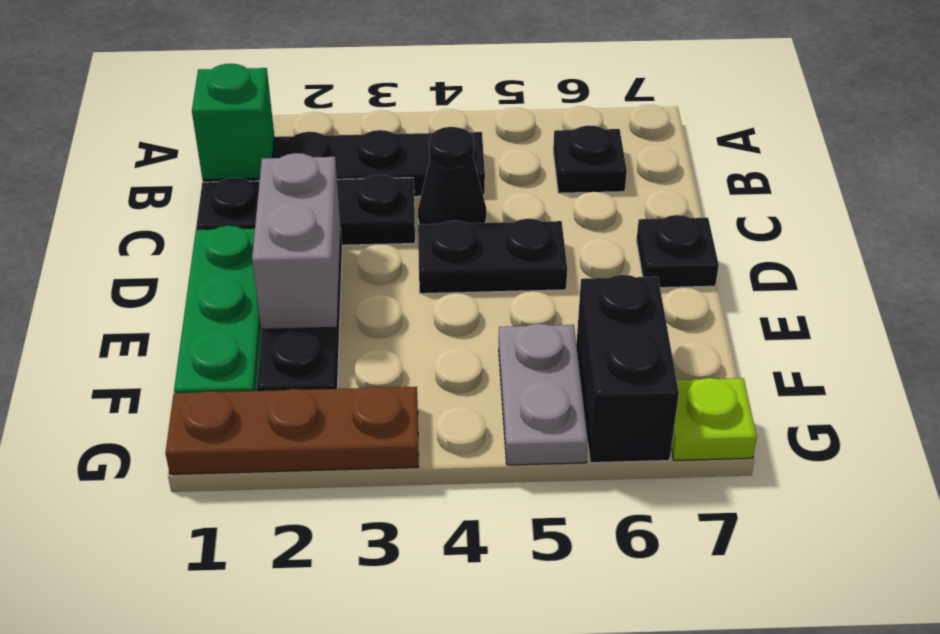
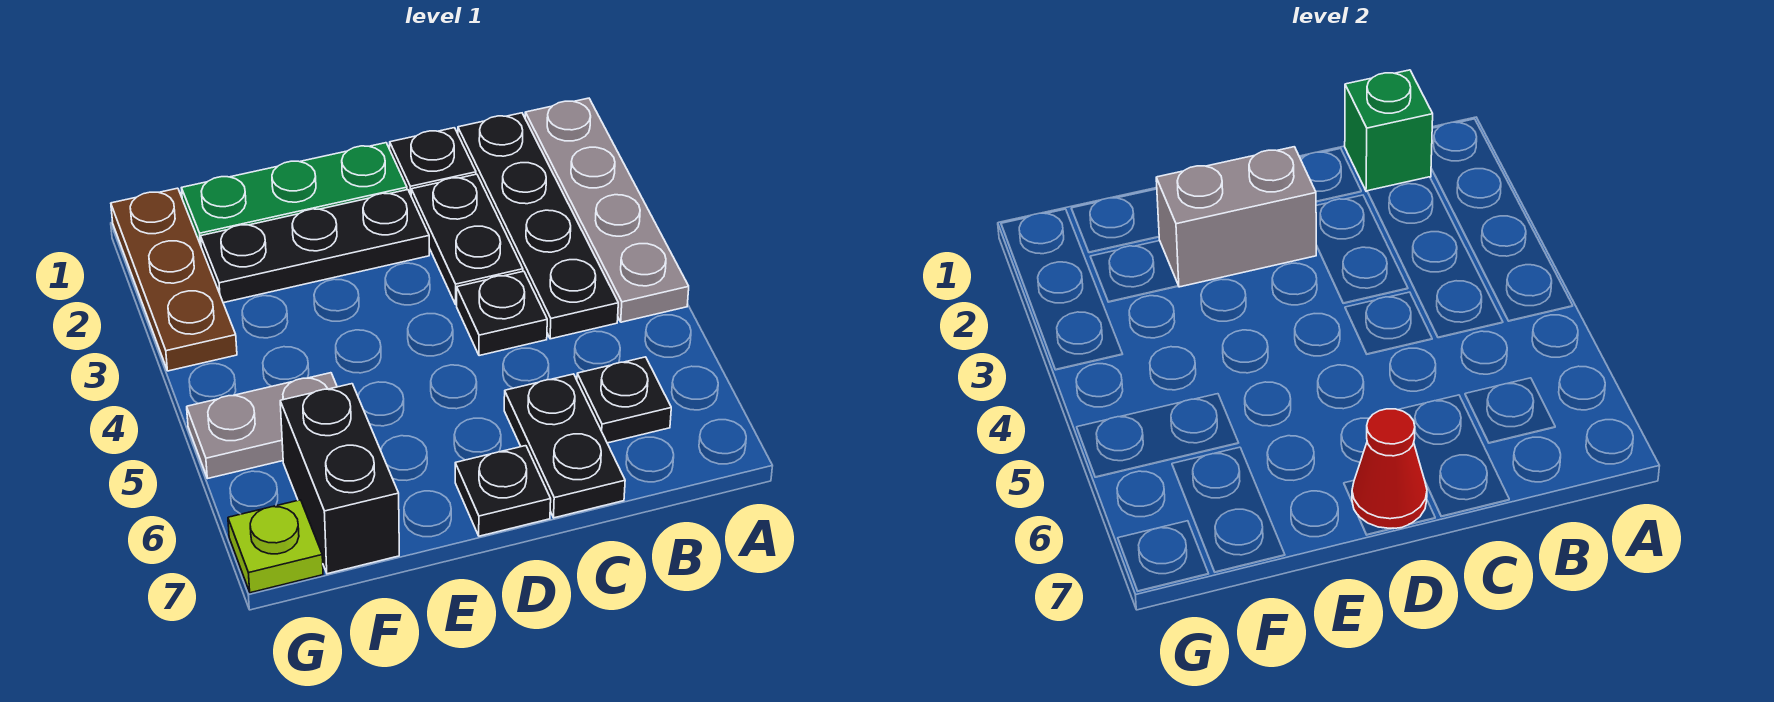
none -> grey plate A1:A4 level 1
black cone C4 level 1 -> black plate C4 level 1
black plate D4:D5 level 1 -> black plate C6:C7 level 1
none -> red cone D7 level 2
black brick F6:G6 level 1 -> black brick F6:F7 level 1

